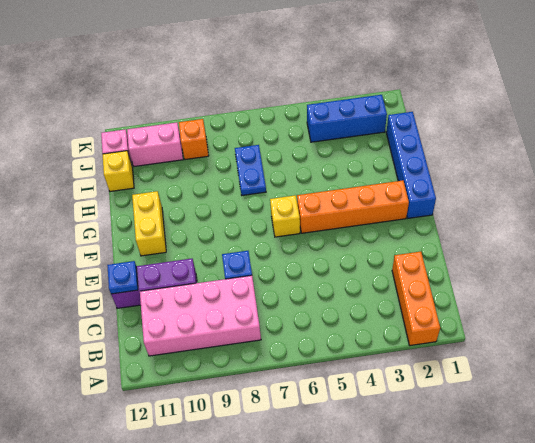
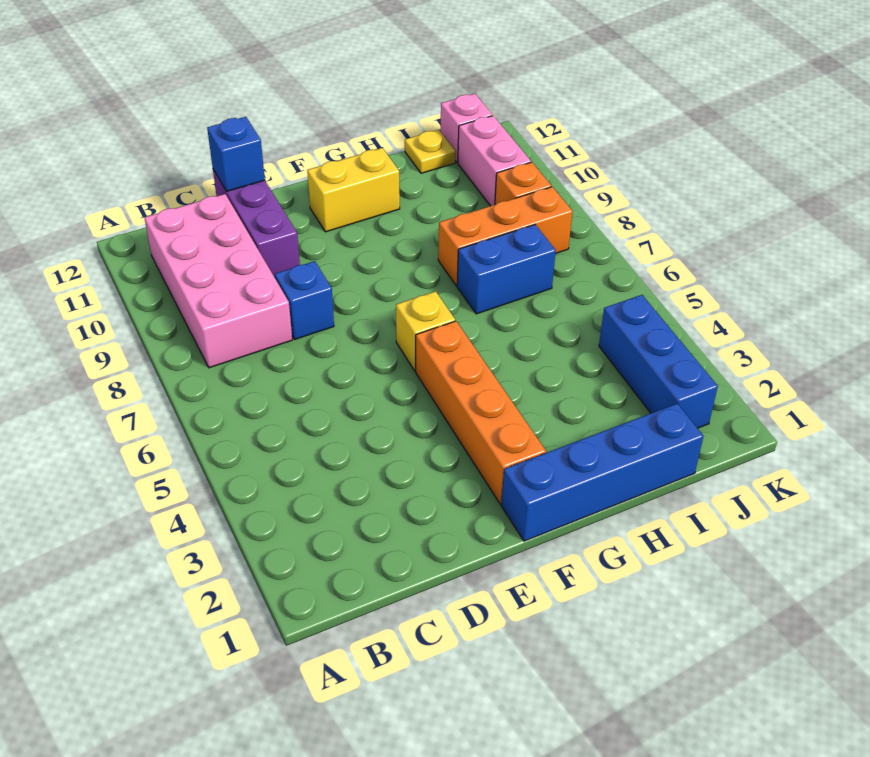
orange brick A2:C2 level 1 -> orange brick H8:J8 level 1
blue plate D12 level 2 -> blue brick D12 level 2
blue plate H7:I7 level 1 -> blue brick H7:I7 level 1
yellow brick I12 level 1 -> yellow plate I12 level 1

